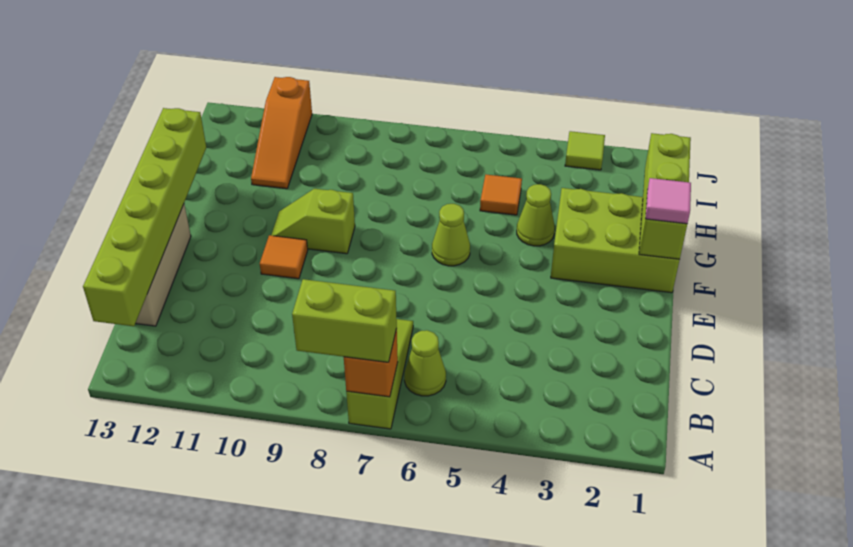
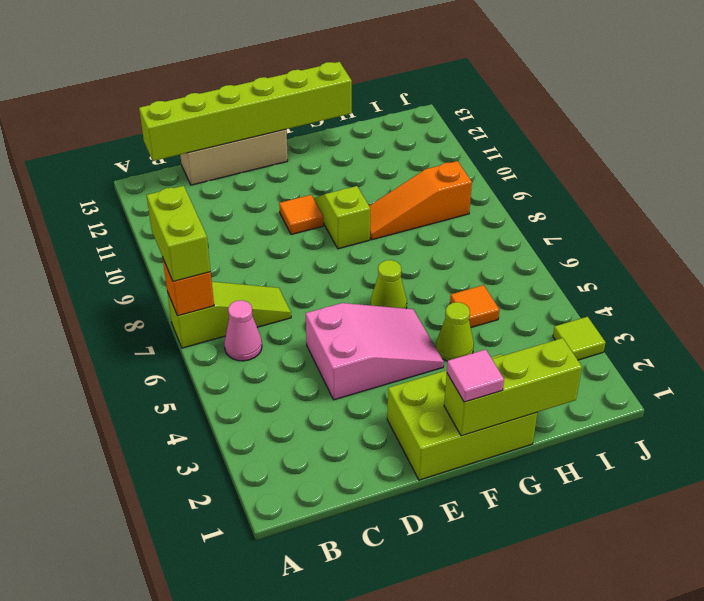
lime cone B6 level 1 -> pink cone B6 level 1
none -> pink slope D4:F5 level 1 top D
lime brick F1:G3 level 1 -> lime brick E1:G2 level 1
orange slope H11:J11 level 1 top J -> orange slope G9:I9 level 1 top I

